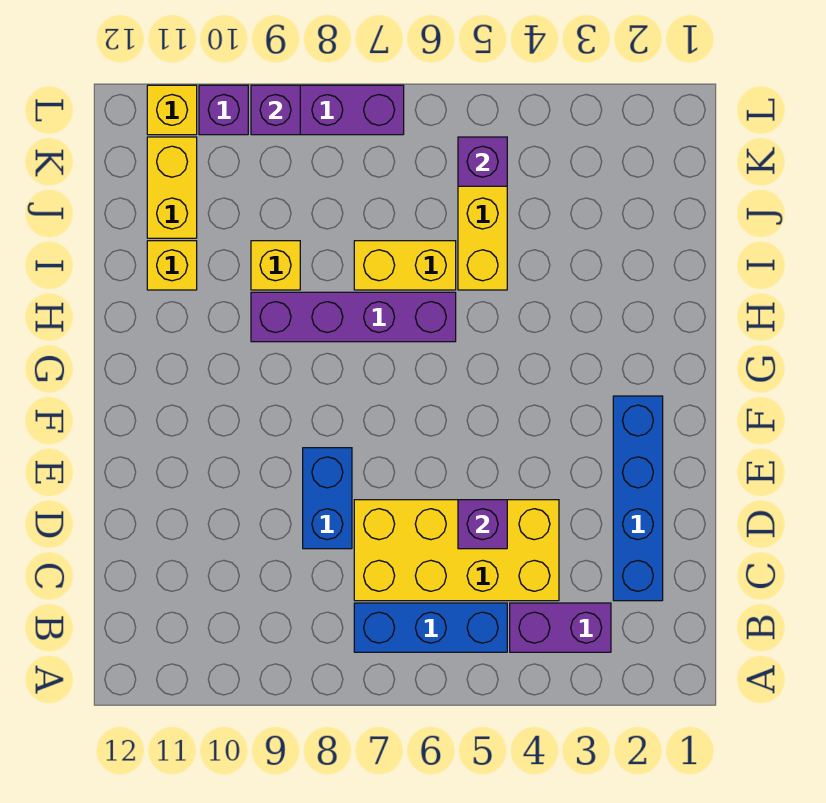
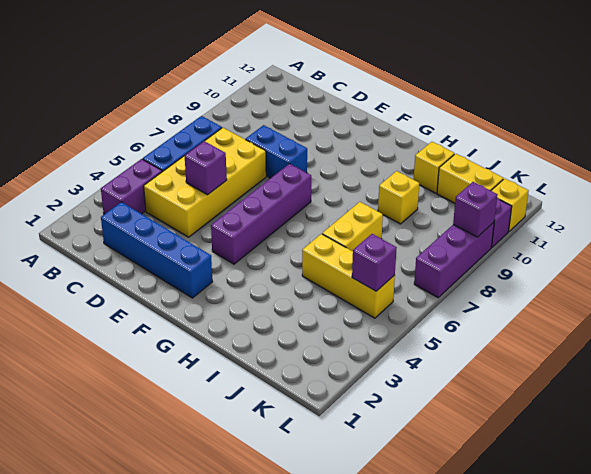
purple brick H6:H9 level 1 -> purple brick F4:F7 level 1

